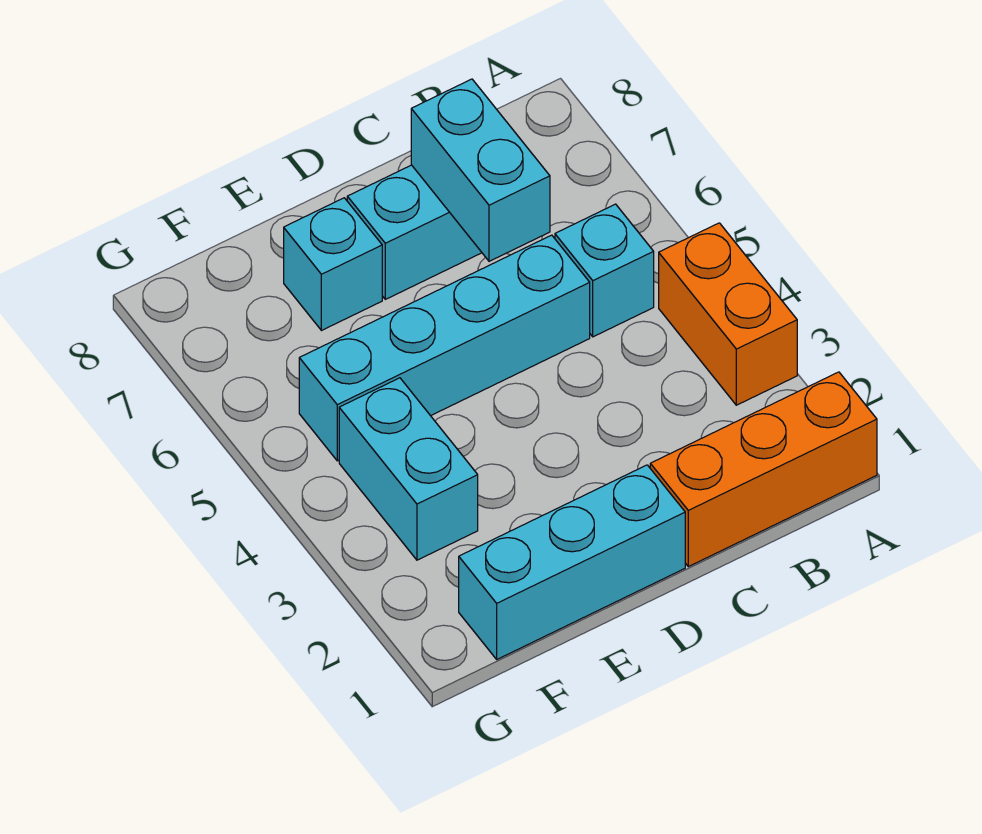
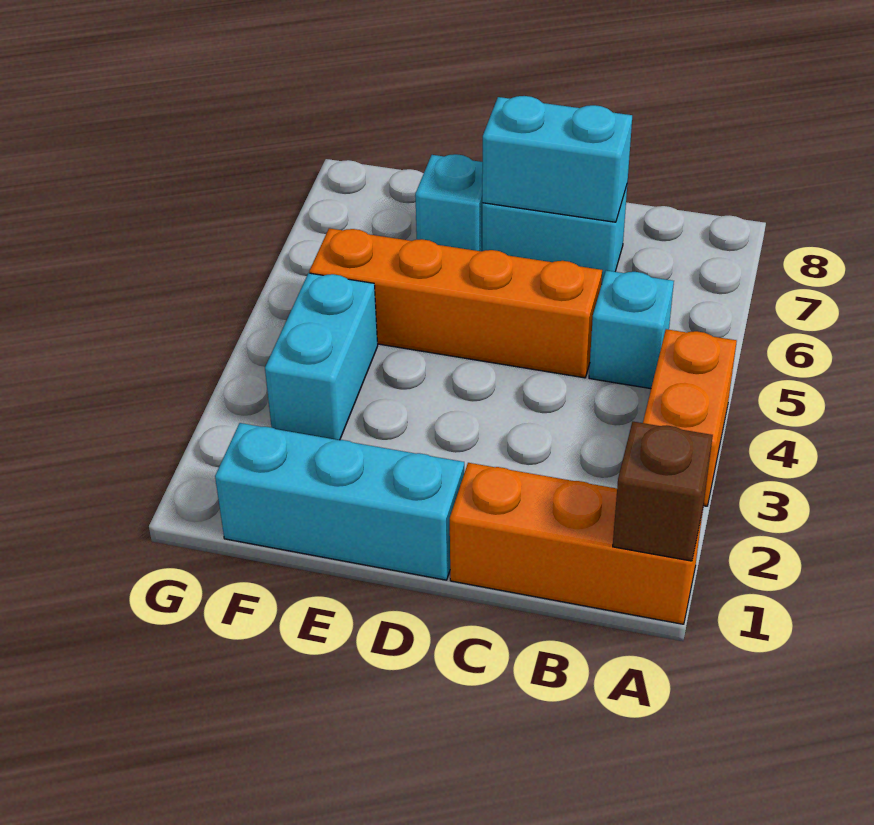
none -> brown brick A1 level 2
cyan brick C5:F5 level 1 -> orange brick C5:F5 level 1
cyan brick C6:C7 level 2 -> cyan brick C7:D7 level 2

